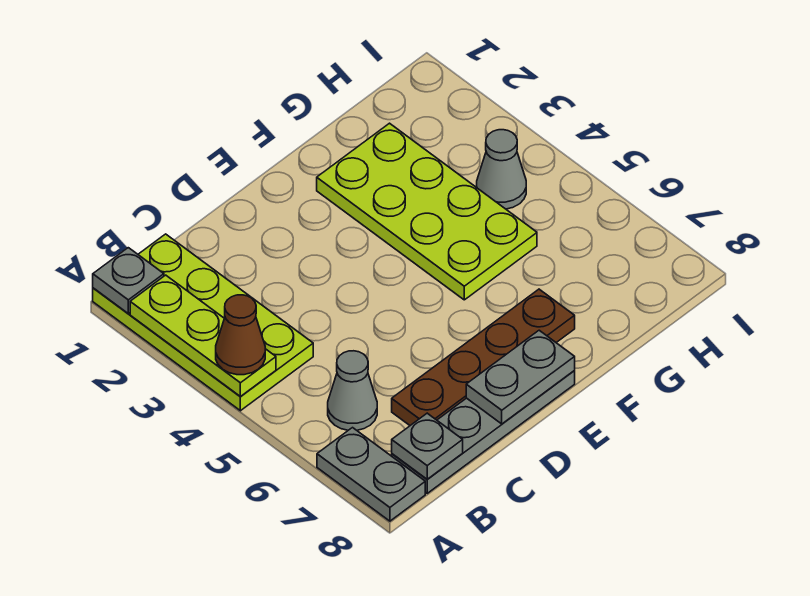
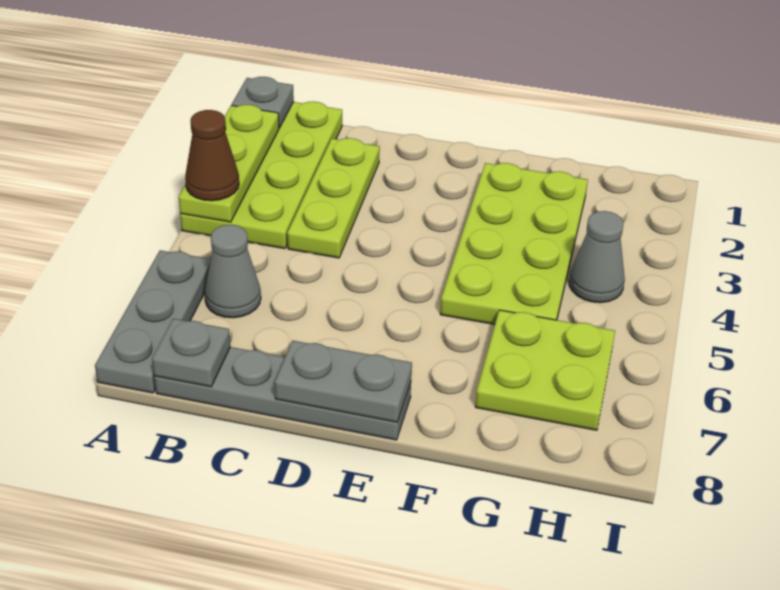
grey plate A7:A8 level 1 -> grey plate A6:A8 level 1
none -> lime plate C2:C4 level 1
brown plate C7:F7 level 1 -> none
none -> lime plate G6:H7 level 1

